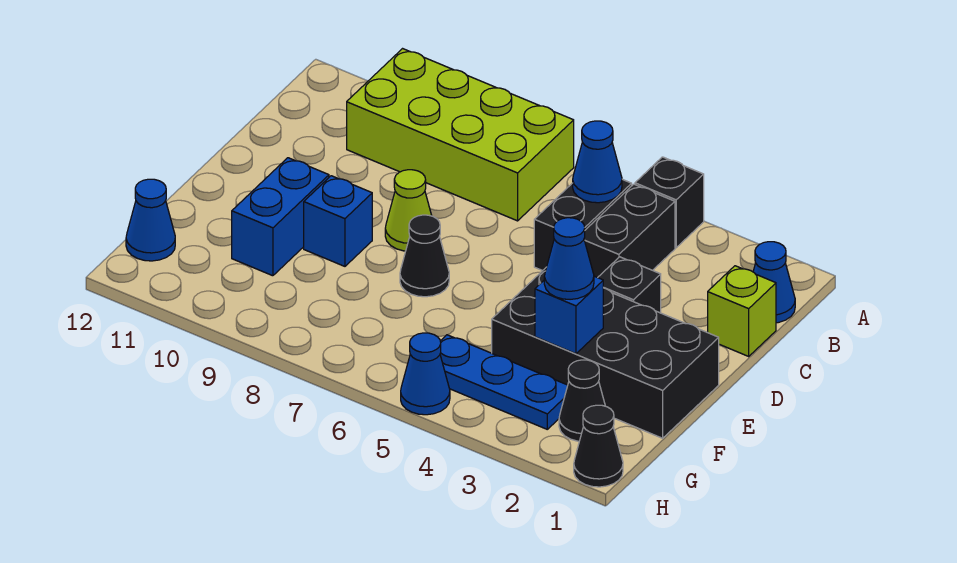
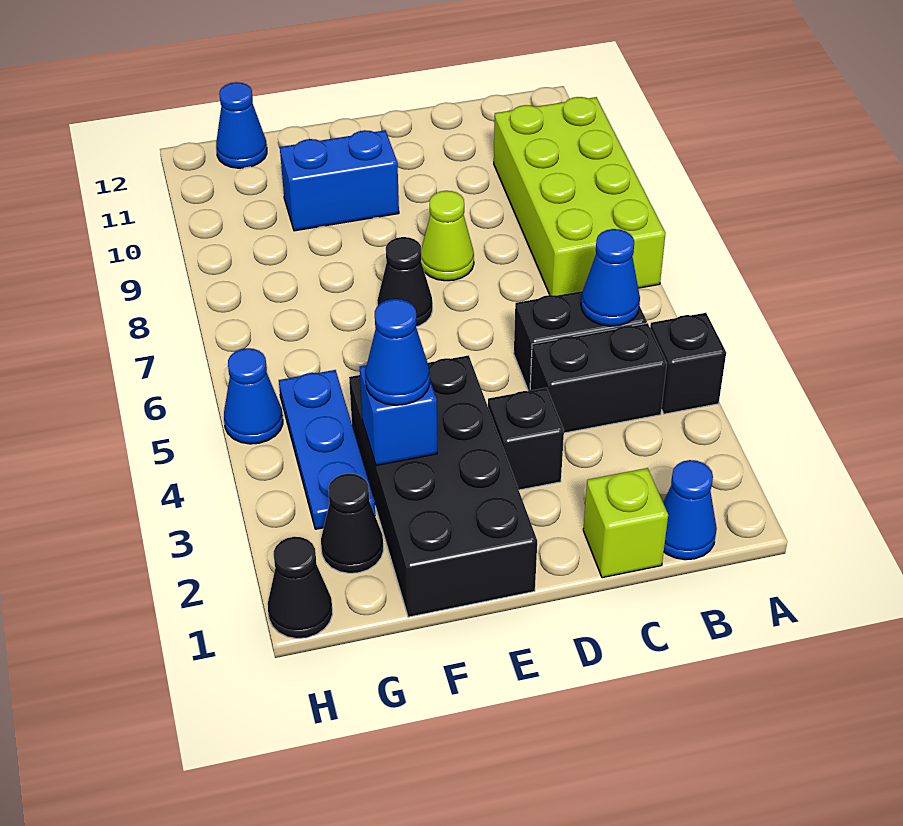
blue brick E9 level 1 -> none

